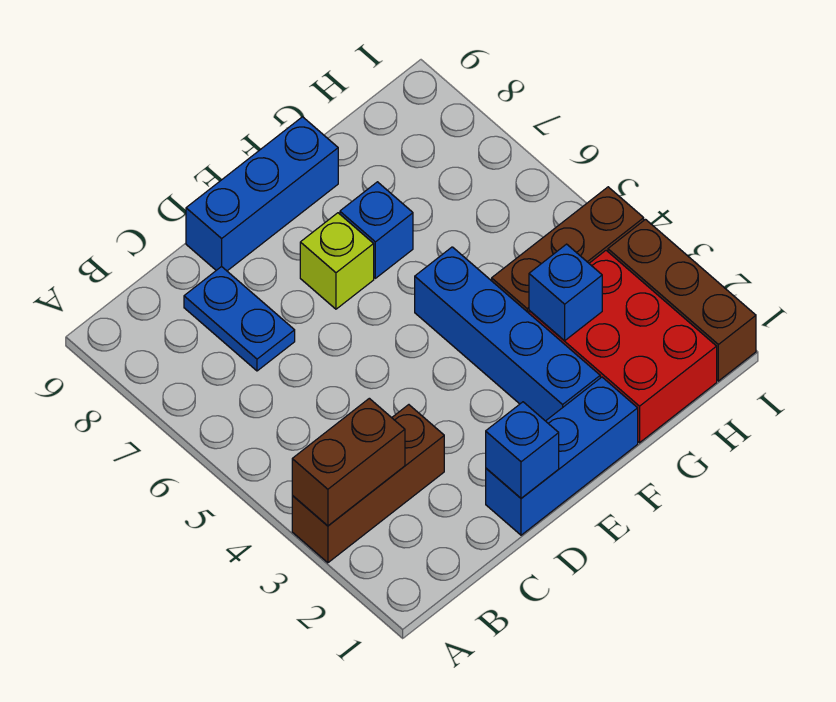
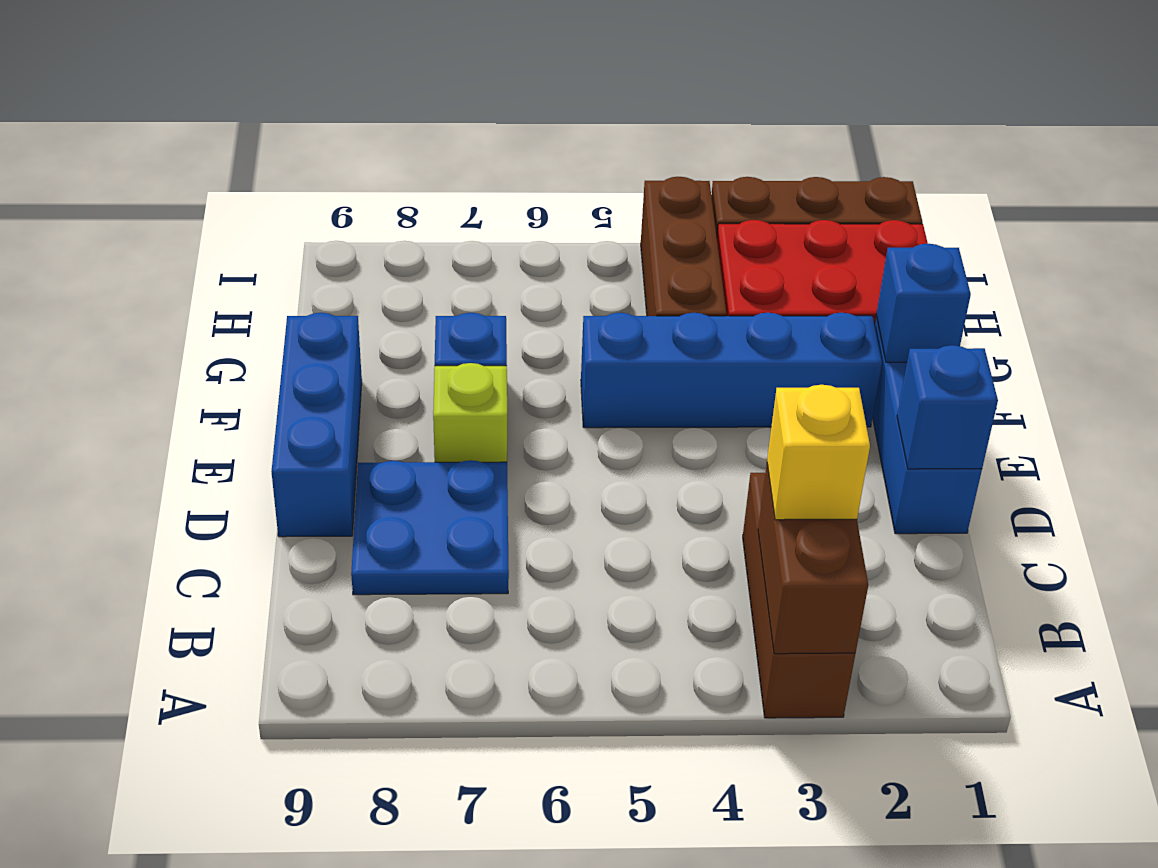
none -> yellow brick B3 level 3
blue plate C7:C8 level 1 -> blue plate C7:D8 level 1
blue brick G3 level 2 -> blue brick F1 level 2

